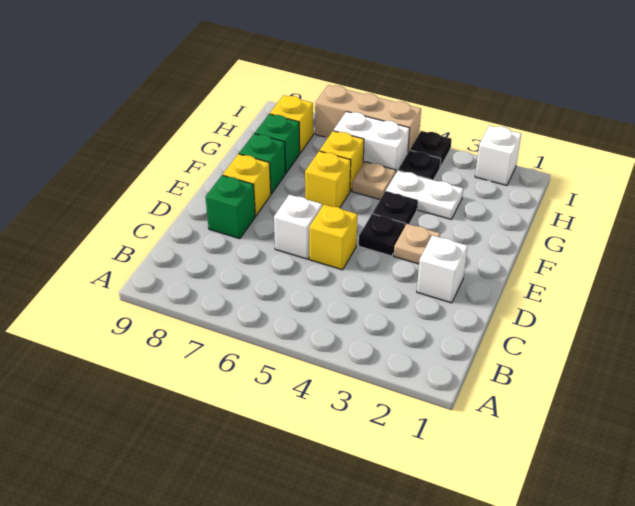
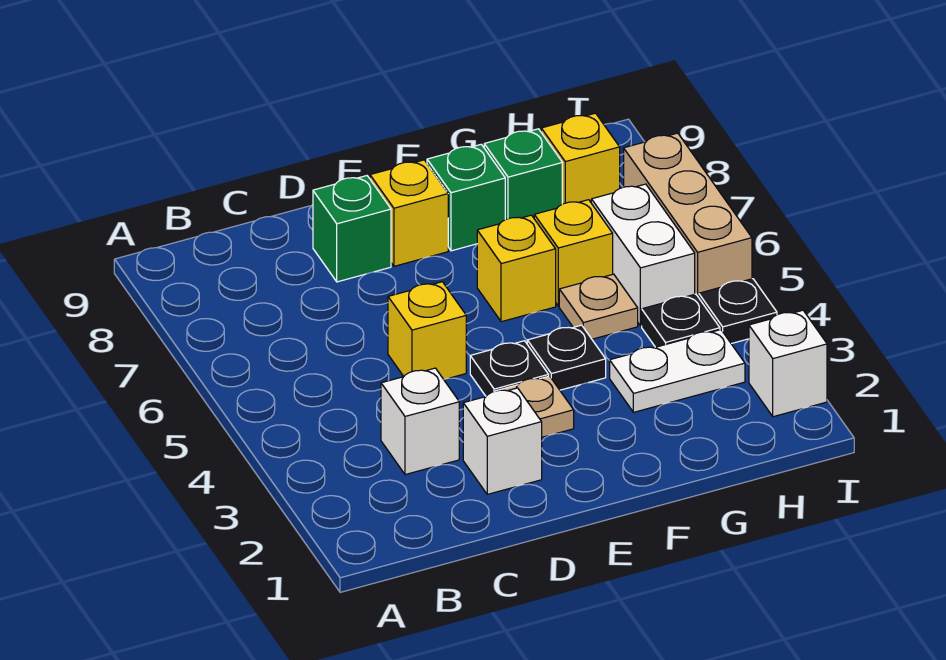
white brick D6 level 1 -> white brick C3 level 1
white plate G3:G4 level 1 -> white plate G3:H3 level 1

